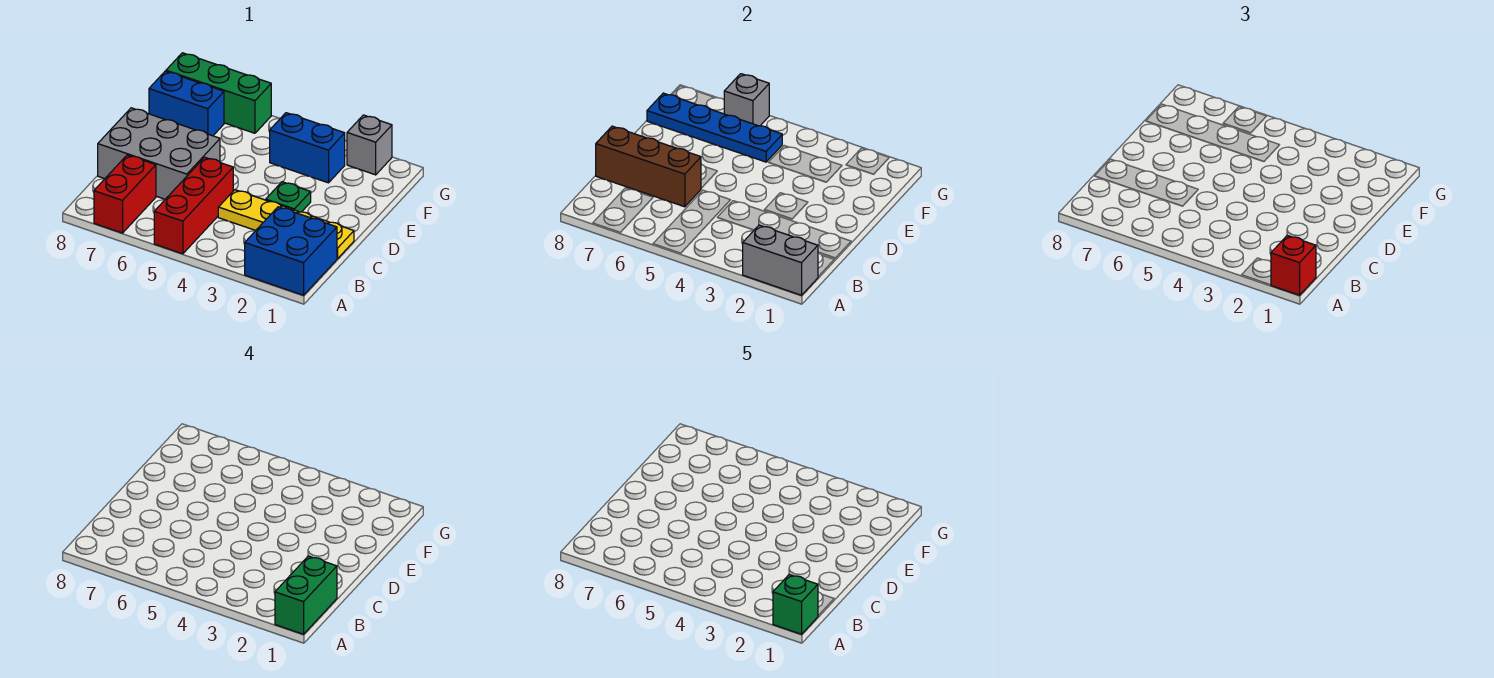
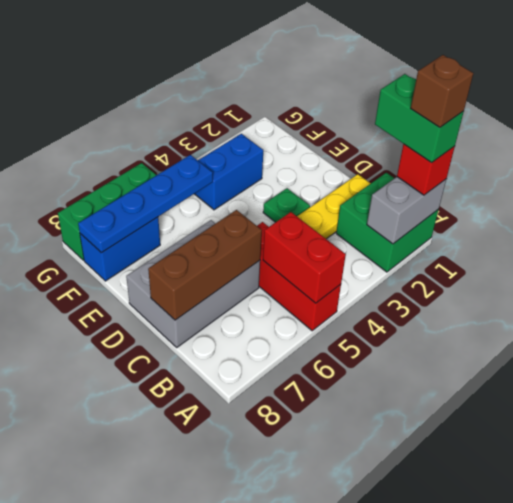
blue brick A1:B2 level 1 -> green brick A1:B2 level 1
green brick A1 level 5 -> brown brick A1 level 5
red brick A7:B7 level 1 -> red brick A5:B5 level 2
grey brick G2 level 1 -> none
grey brick G6 level 2 -> none

